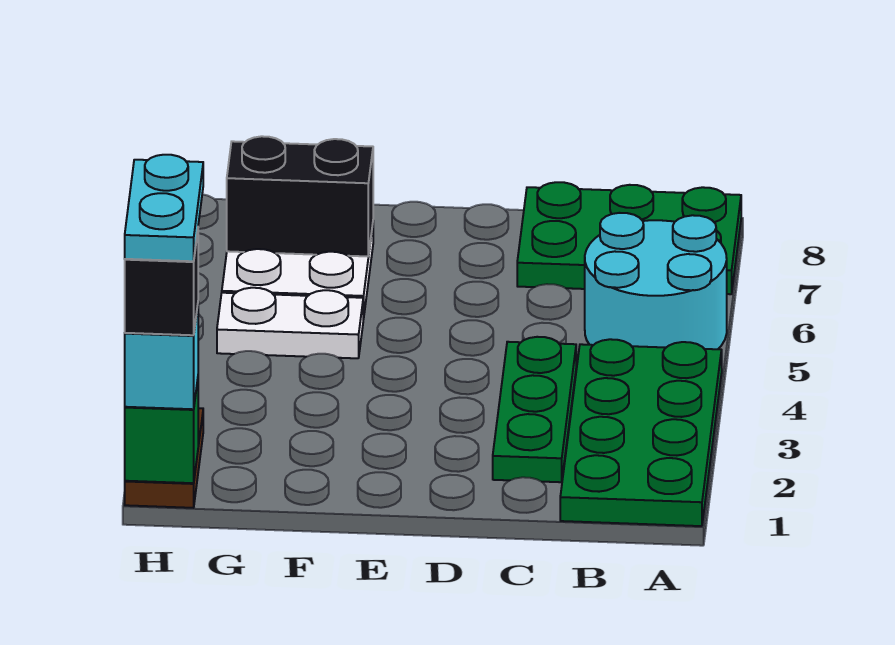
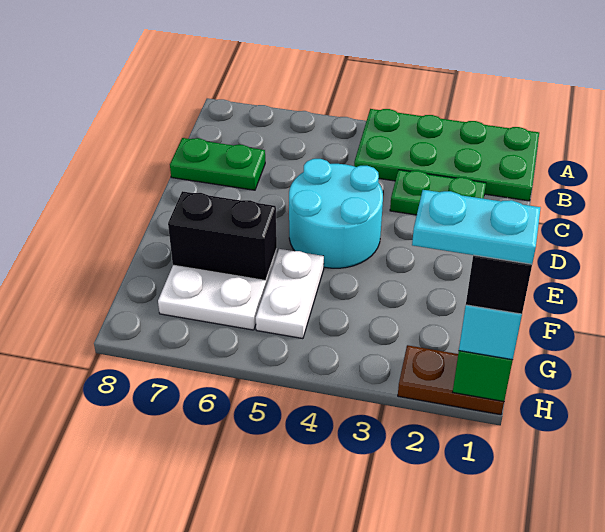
cyan round brick A5:B6 level 1 -> cyan round brick D4:E5 level 1
green plate A7:C8 level 1 -> green plate C7:C8 level 1
green plate C2:C4 level 1 -> green plate C2:C3 level 1
black brick F7:G7 level 2 -> black brick F6:F7 level 2

